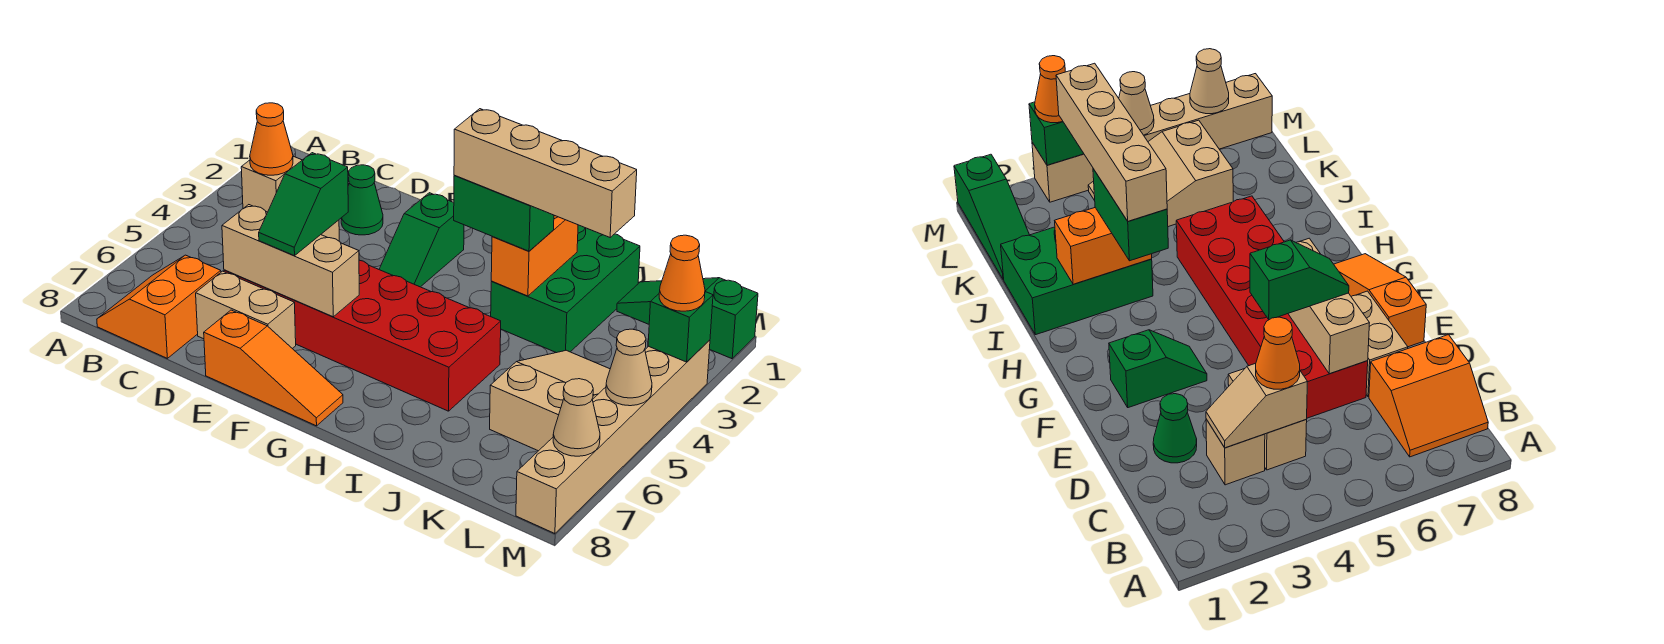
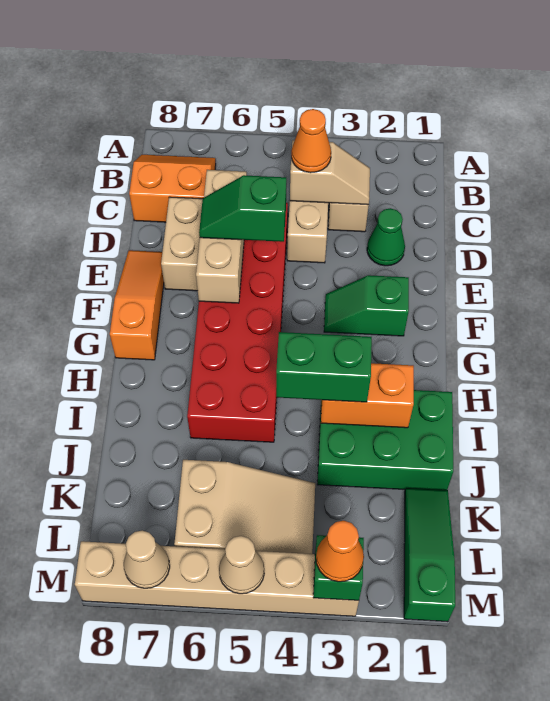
orange slope E8:G8 level 1 top E -> orange slope E8:G8 level 1 top G
green brick H3:I3 level 3 -> green brick I3:I4 level 3
tan brick H3:K3 level 4 -> none

